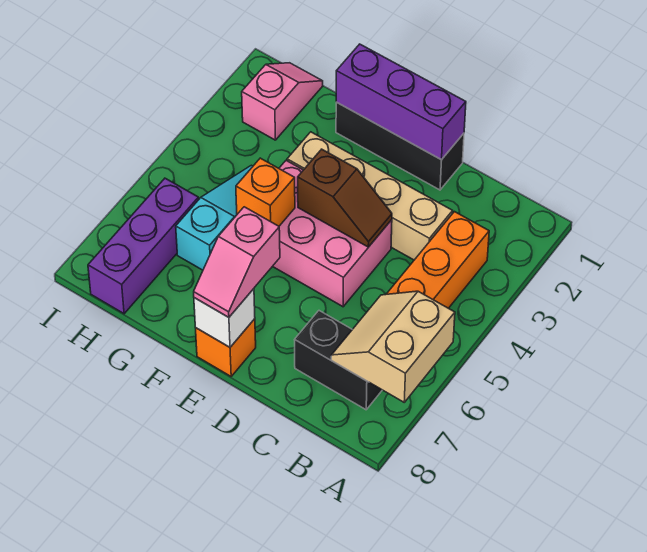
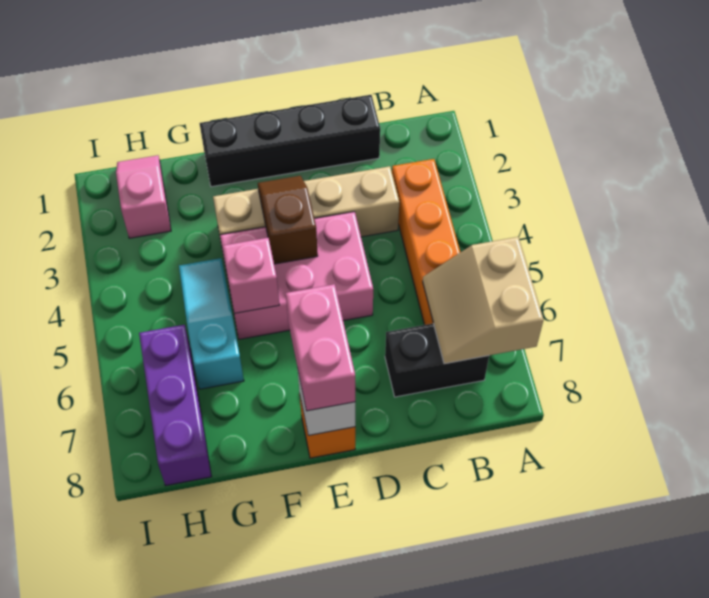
black brick D1:F1 level 1 -> black brick C1:F1 level 1
purple brick D1:F1 level 2 -> none
brown slope D4:E4 level 2 top E -> brown slope E3:E4 level 2 top 4
pink slope E7:E8 level 3 top 7 -> pink brick E7:E8 level 3
orange brick F5 level 2 -> pink brick F5 level 2

